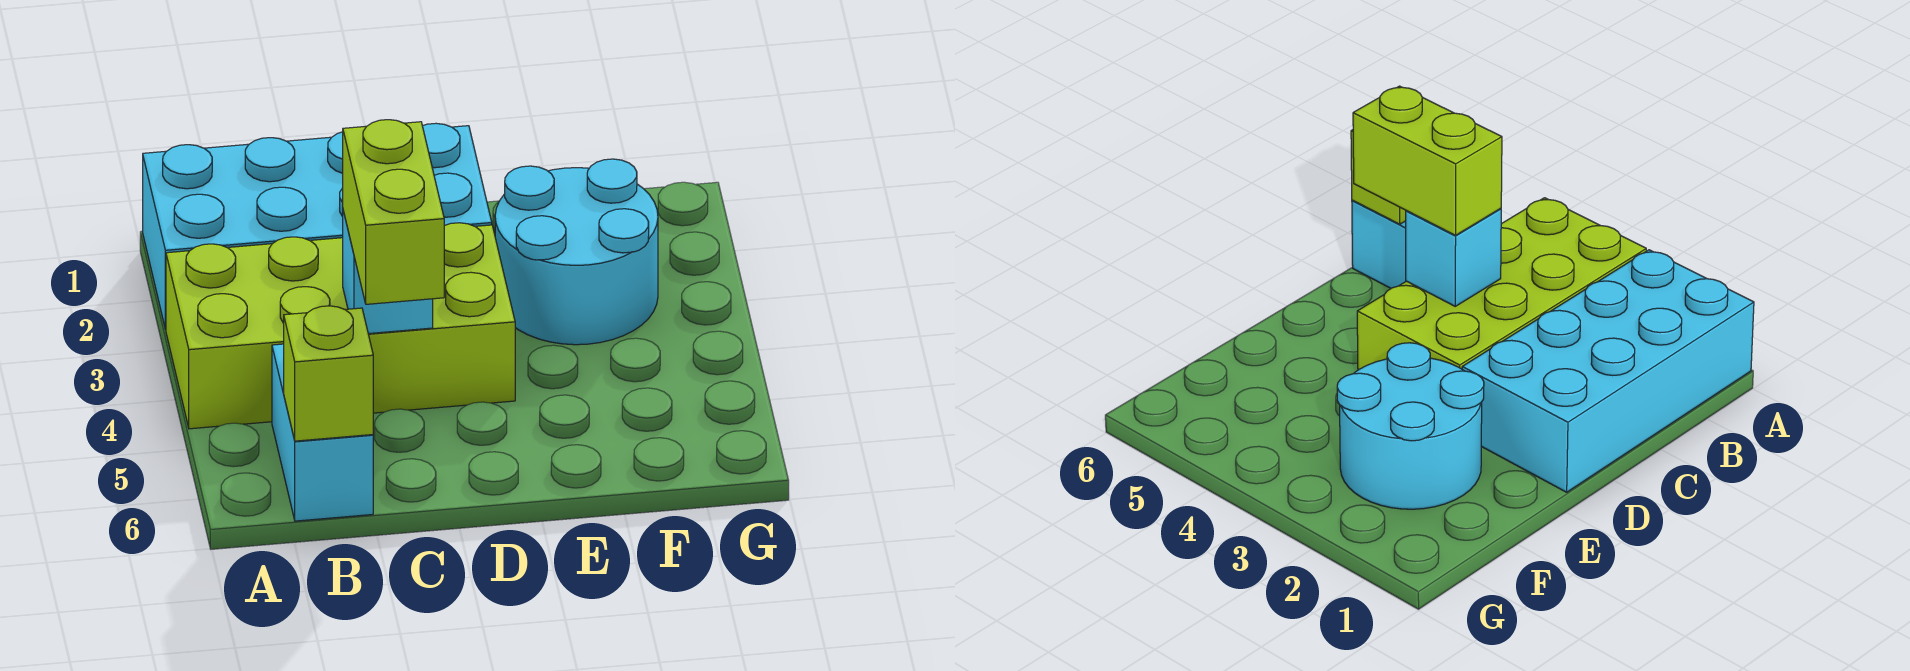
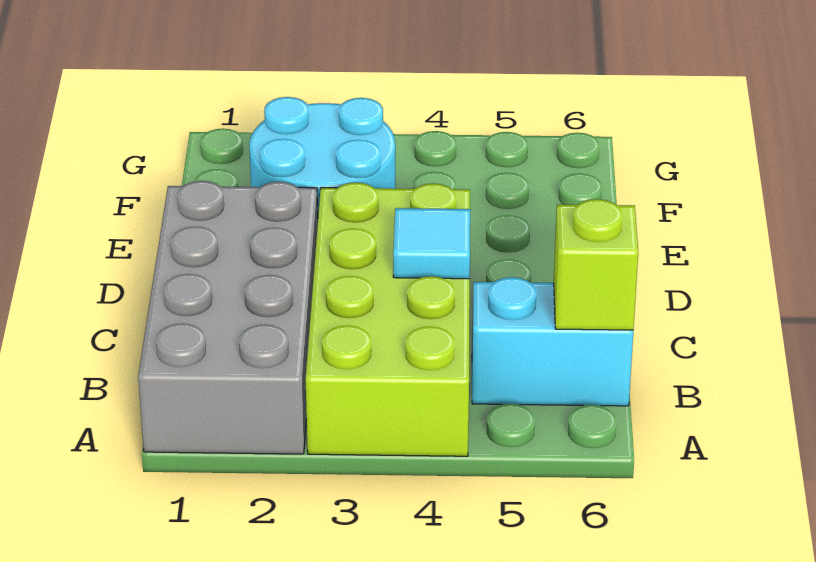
cyan brick A1:D2 level 1 -> grey brick A1:D2 level 1
cyan brick C4 level 2 -> cyan tile C4 level 2
lime brick C4:C5 level 3 -> none

